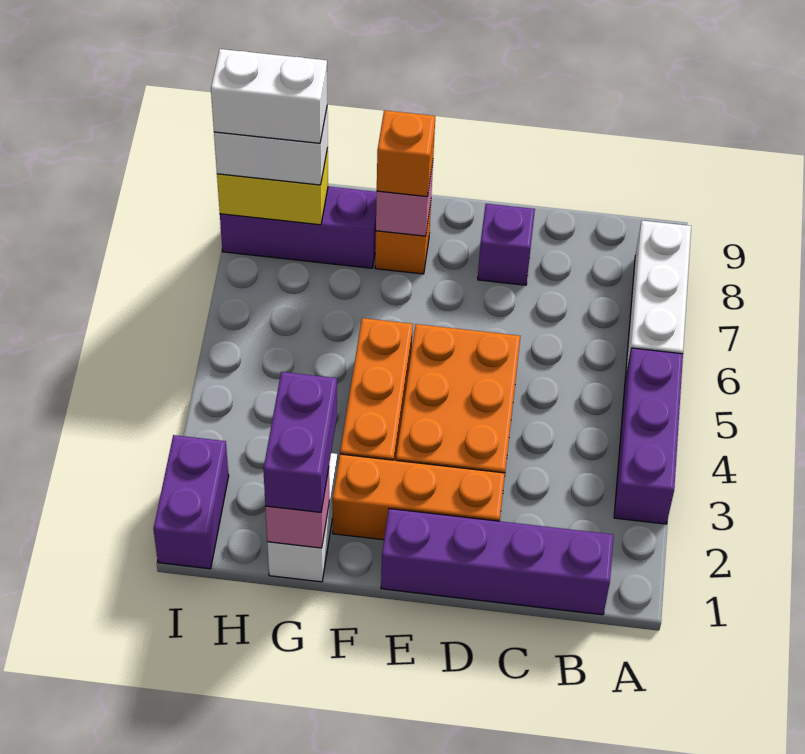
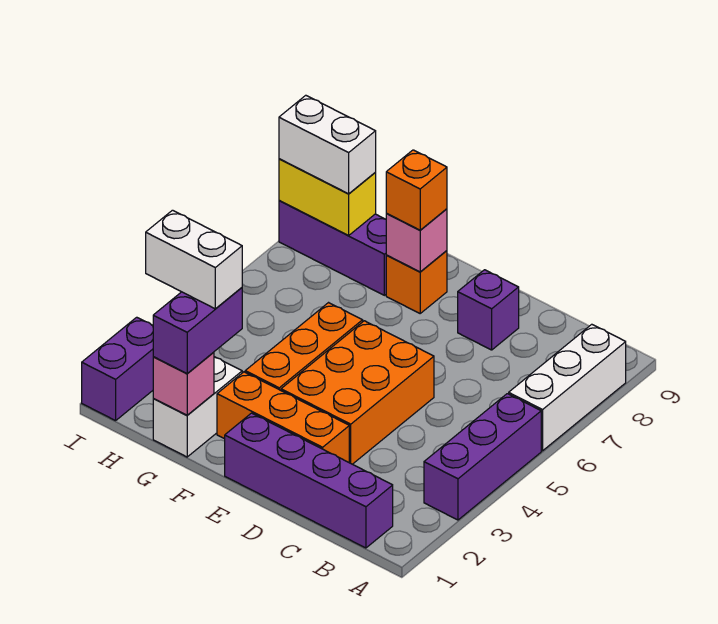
white brick H8:I8 level 4 -> white brick G2:H2 level 4

